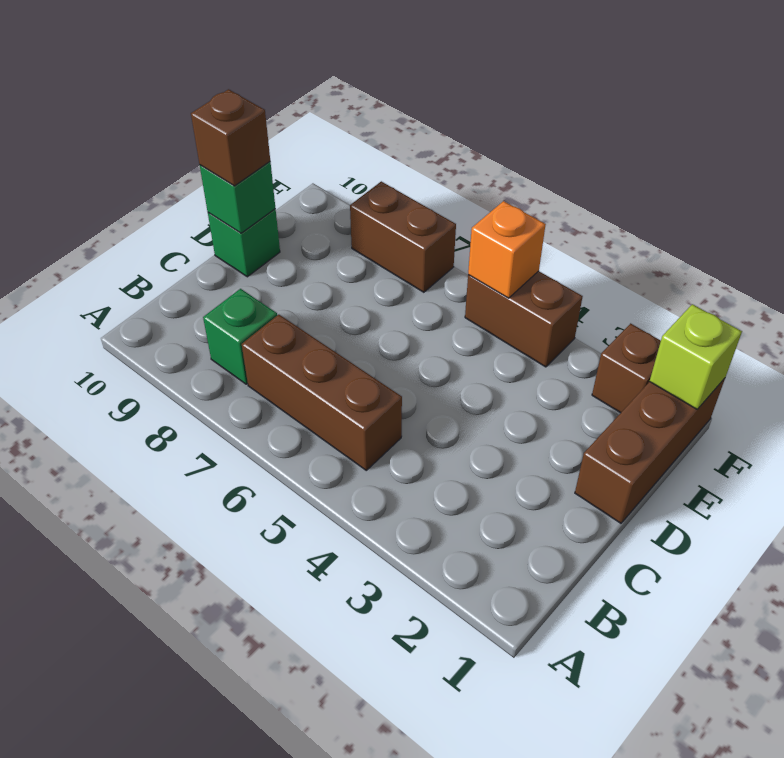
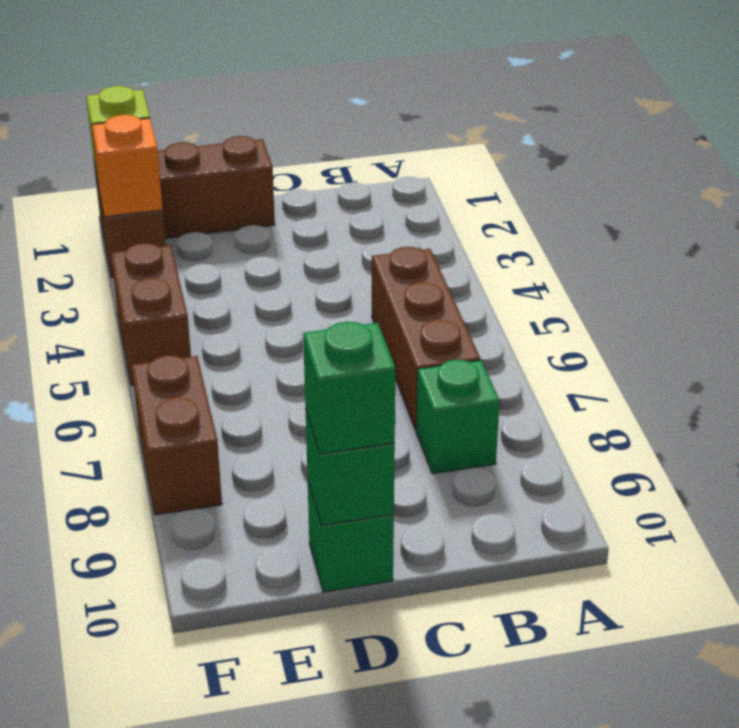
brown brick D10 level 3 -> green brick D10 level 3
orange brick F5 level 2 -> orange brick F2 level 2

